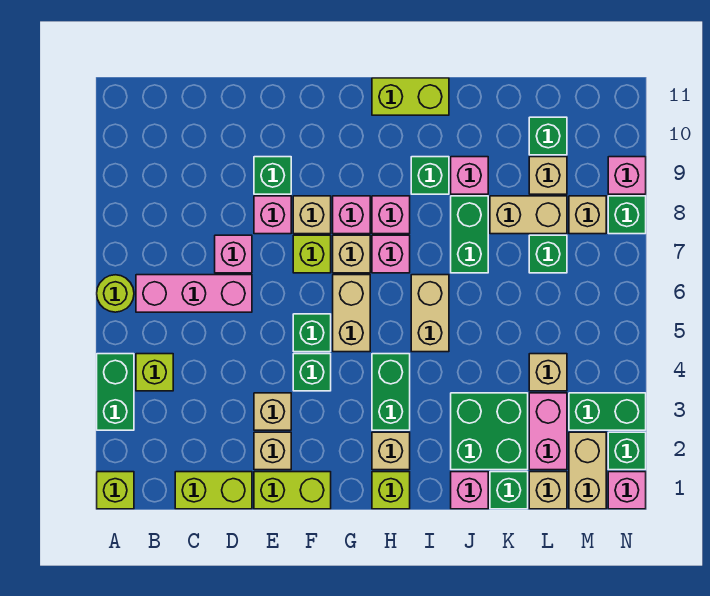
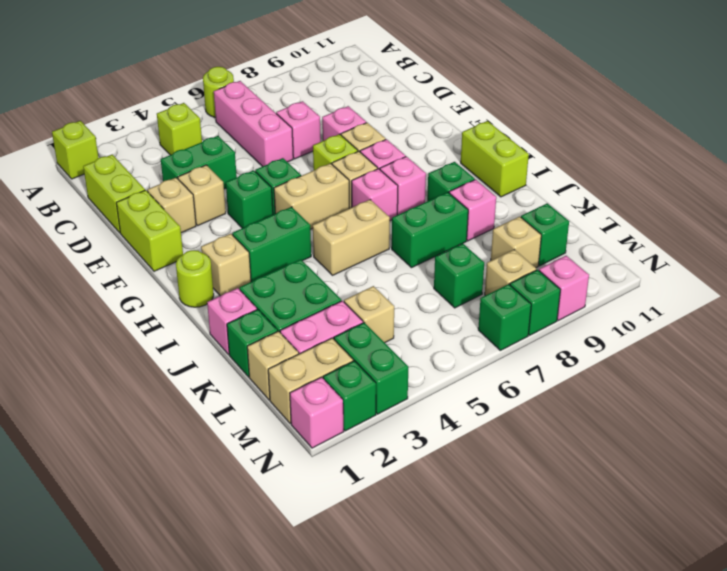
green brick A3:A4 level 1 -> green brick D3:D4 level 1
green brick E9 level 1 -> green brick N7 level 1
lime brick H1 level 1 -> lime round brick H1 level 1
tan brick K8:L8 level 1 -> none

